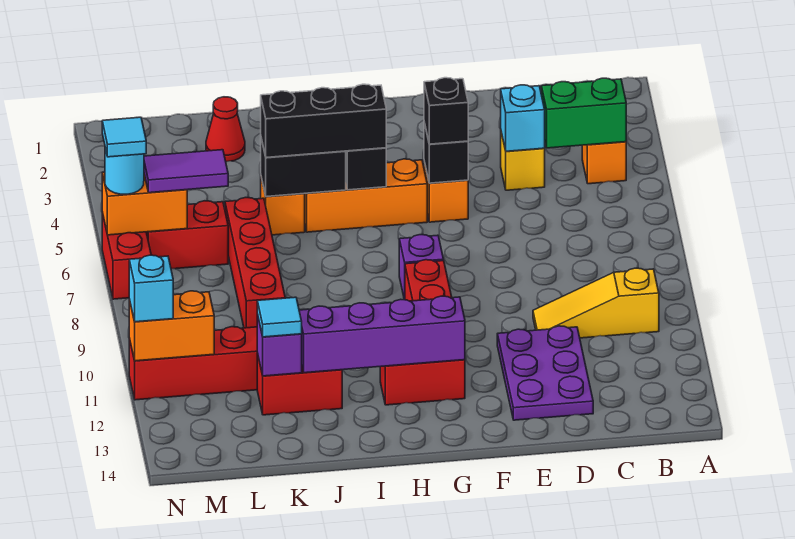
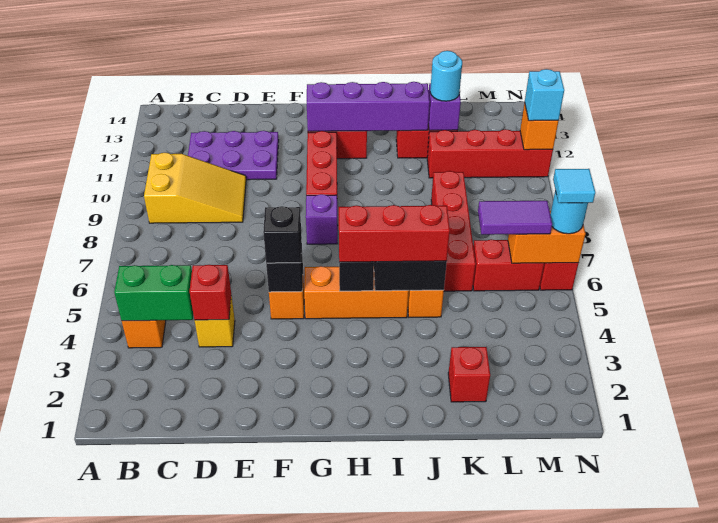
yellow slope B10:D10 level 1 top B -> yellow slope B9:D10 level 1 top B
cyan brick D4 level 2 -> red brick D4 level 2
purple plate D11:E13 level 1 -> purple plate C11:E12 level 1
black brick H5:J5 level 3 -> red brick H5:J5 level 3
red cone K2 level 1 -> red brick K2 level 1
cyan tile K12 level 3 -> cyan round brick K12 level 3
orange brick M11:N11 level 2 -> orange brick N11 level 2

